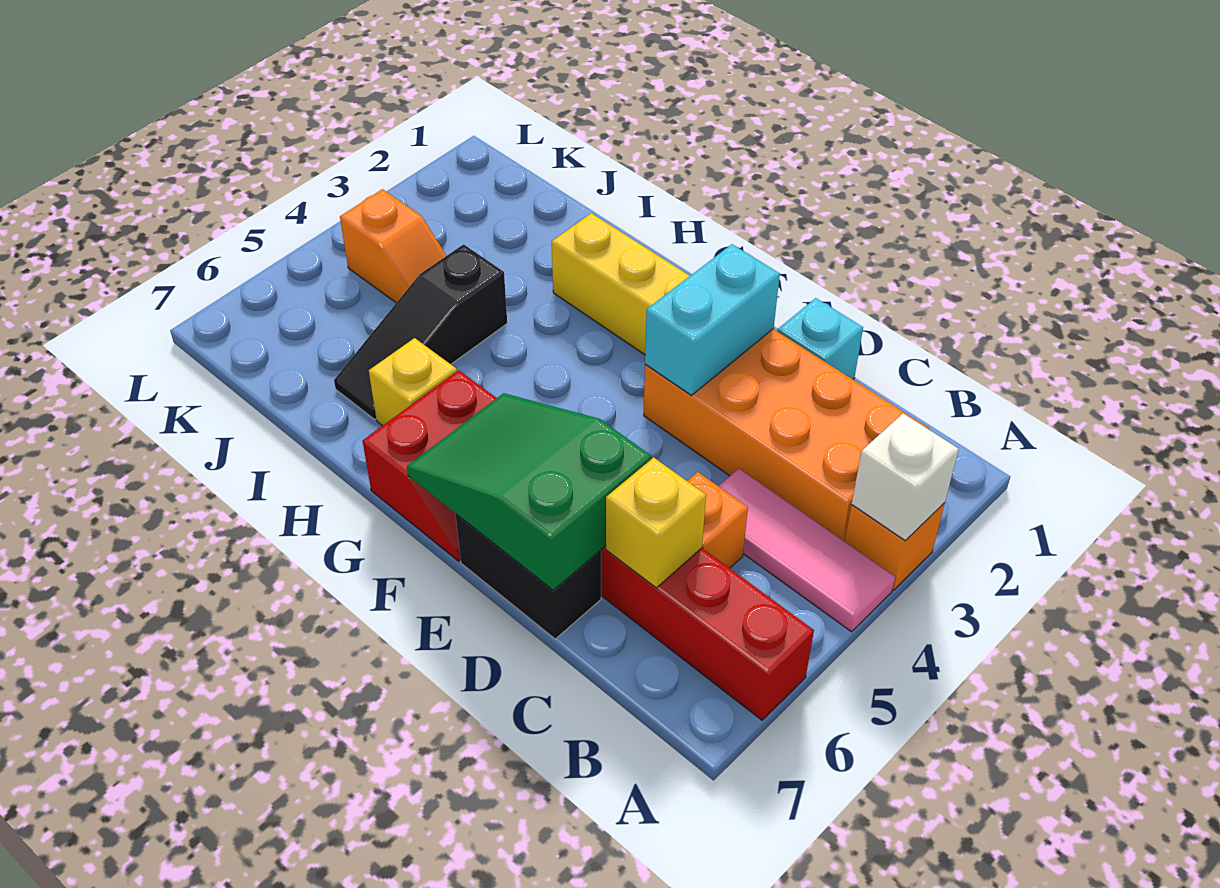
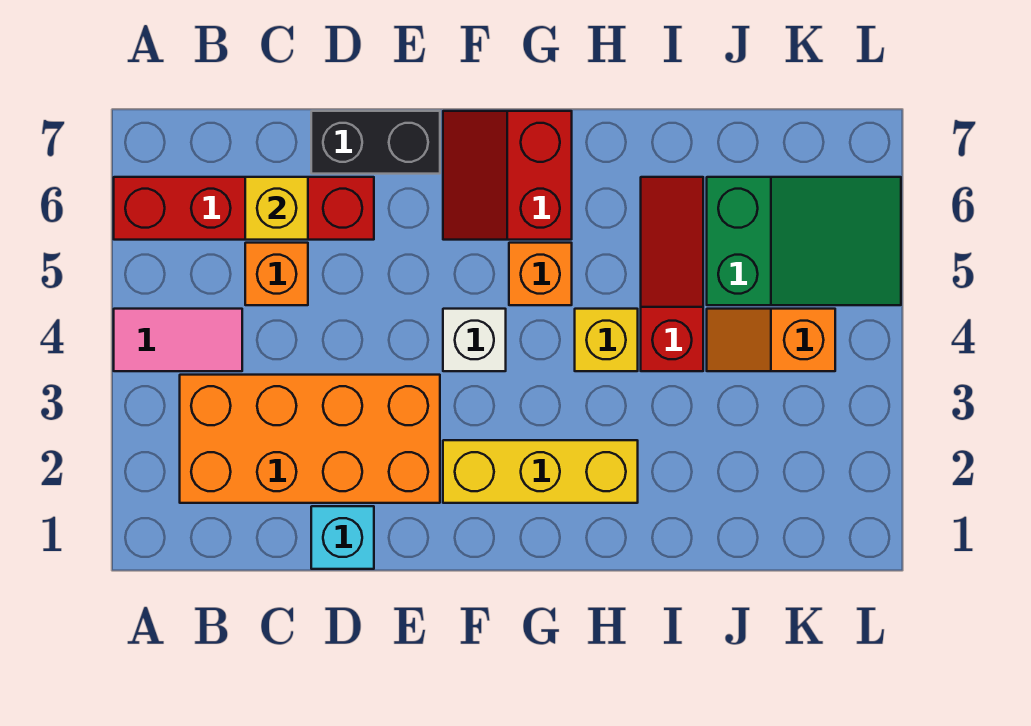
orange brick A3 level 1 -> orange brick G5 level 1
white brick A3 level 2 -> white brick F4 level 1
pink tile A4:C4 level 1 -> pink tile A4:B4 level 1
green slope D6:F7 level 2 top D -> green slope J5:L6 level 1 top J
cyan brick E2:E3 level 2 -> none
yellow brick H6 level 1 -> yellow brick H4 level 1
black slope I4:I6 level 1 top 4 -> red slope I4:I6 level 1 top 4

